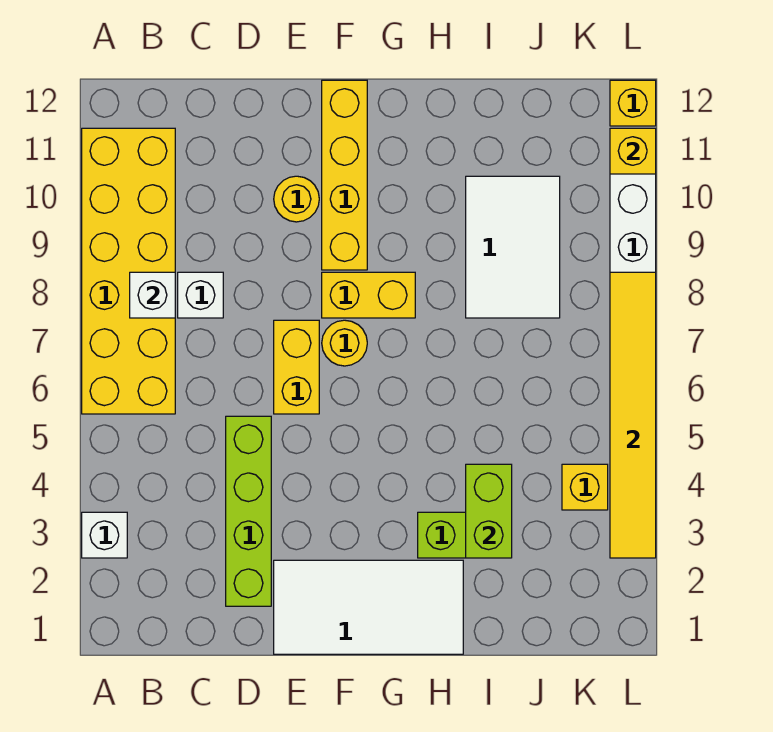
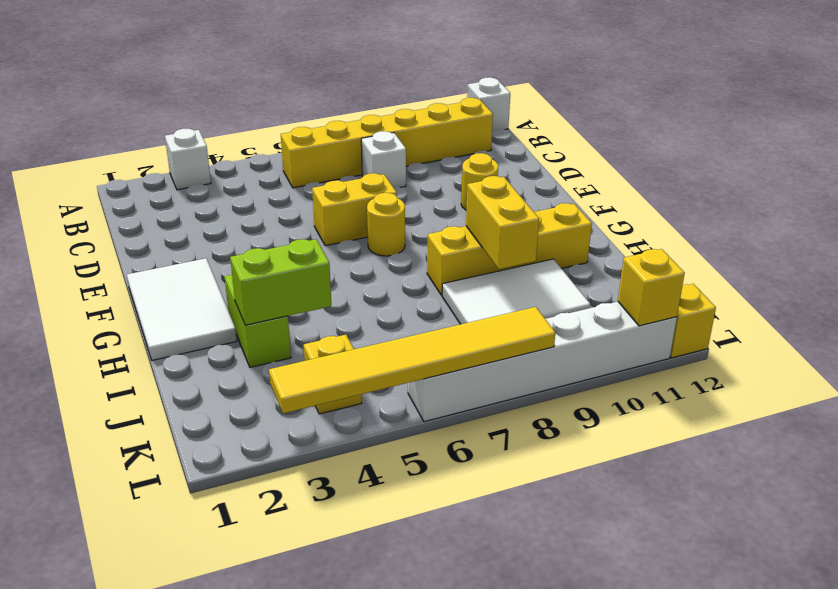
yellow brick A6:B11 level 1 -> yellow brick B6:B11 level 1
white brick B8 level 2 -> white brick A12 level 1
lime brick D2:D5 level 1 -> none
white tile E1:H2 level 1 -> white tile F1:H2 level 1
yellow brick F8:G8 level 1 -> yellow brick H9:I9 level 2
yellow brick F9:F12 level 1 -> yellow brick H8:H11 level 1

